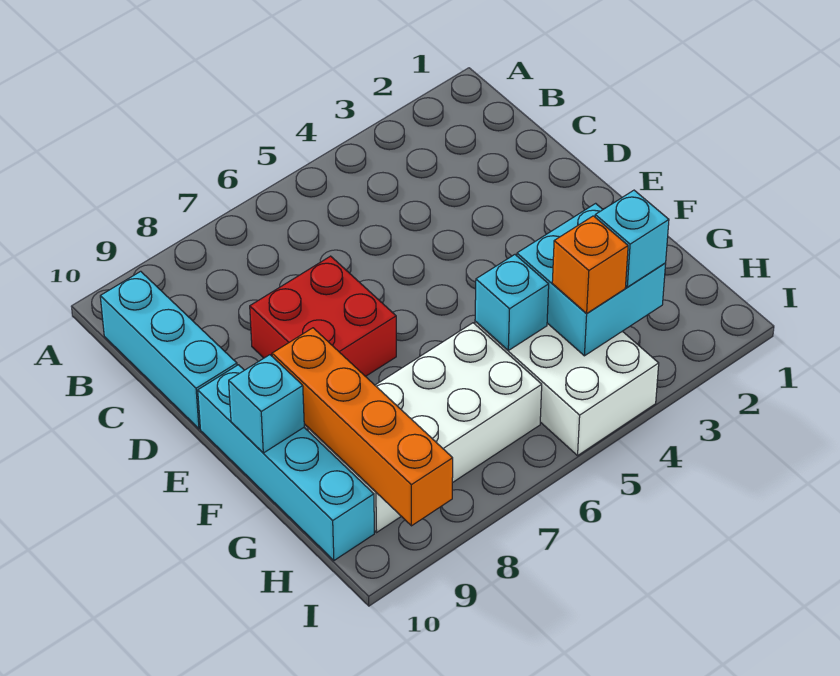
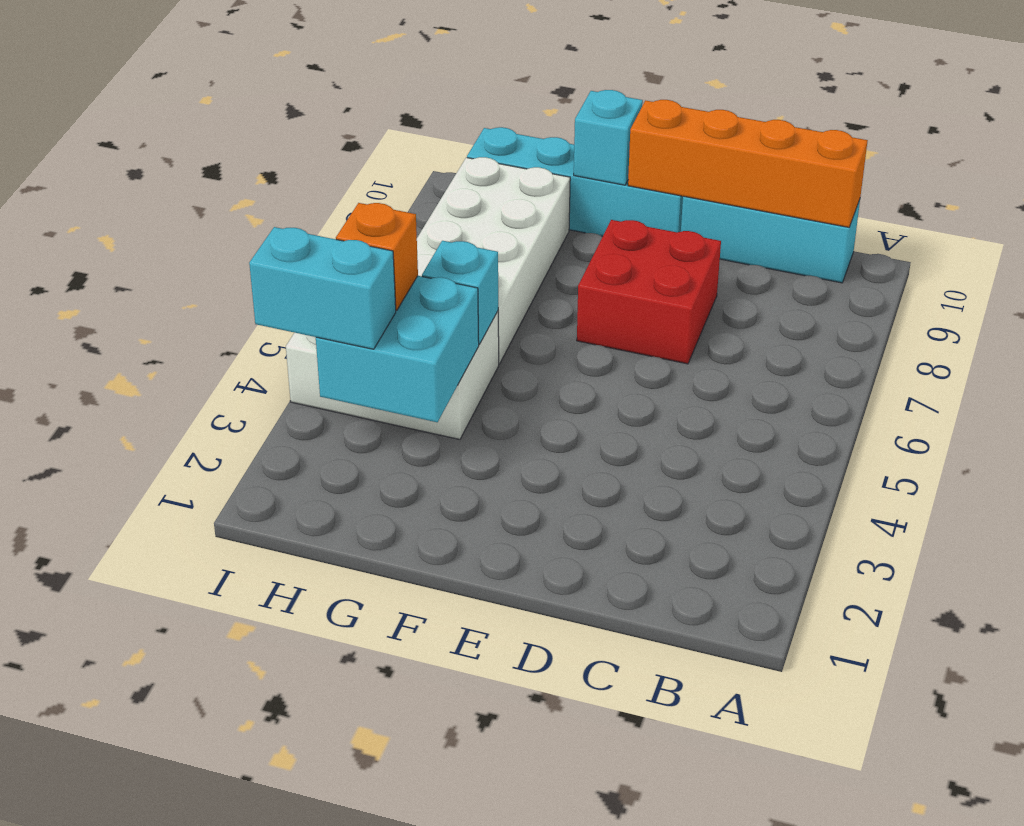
orange brick F9:I9 level 2 -> orange brick B10:E10 level 2
cyan brick H3 level 3 -> cyan brick H3:I3 level 3

